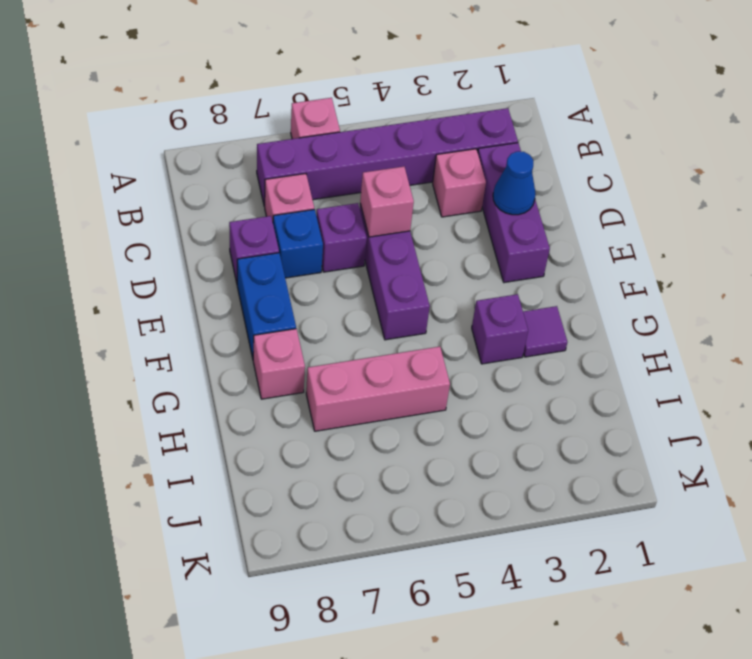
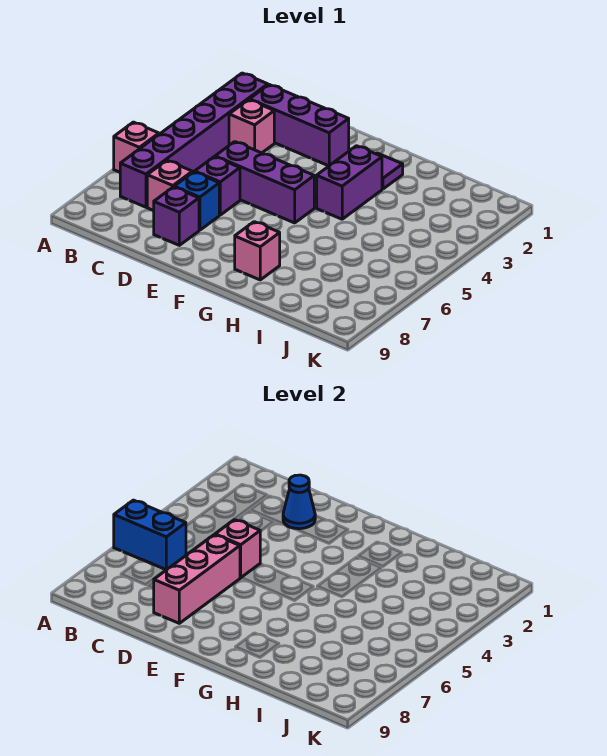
blue brick E8:F8 level 1 -> blue brick A6:B6 level 2
purple brick G3 level 1 -> purple brick G3:G4 level 1
pink brick H5:H7 level 1 -> pink brick D6:D8 level 2

